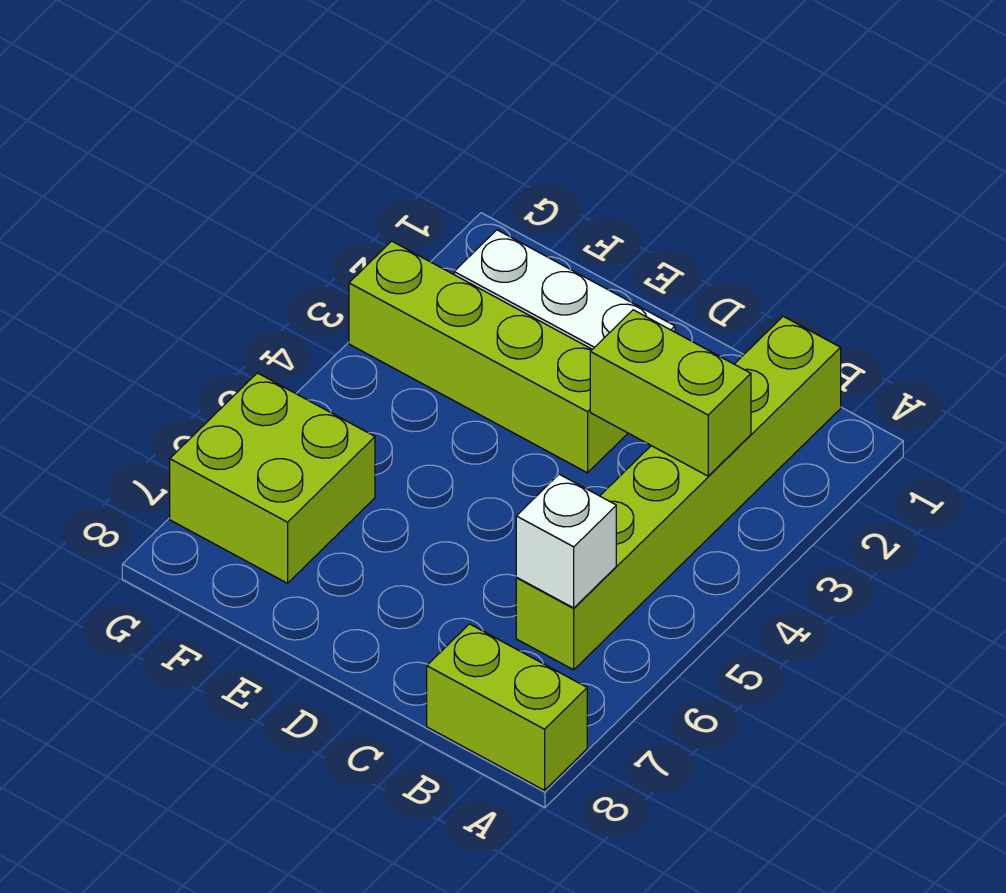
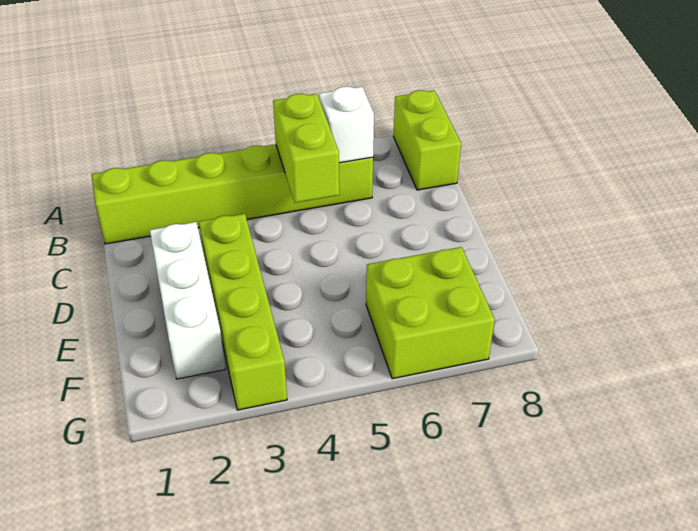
lime brick B3:C3 level 2 -> lime brick B5:C5 level 2

